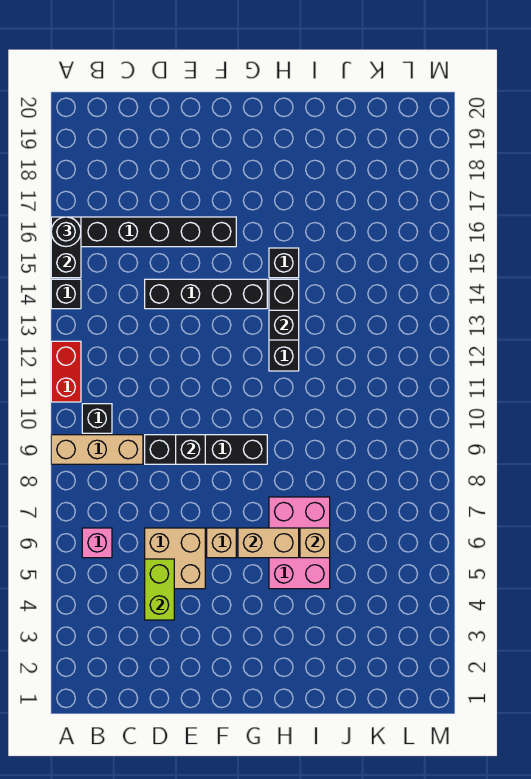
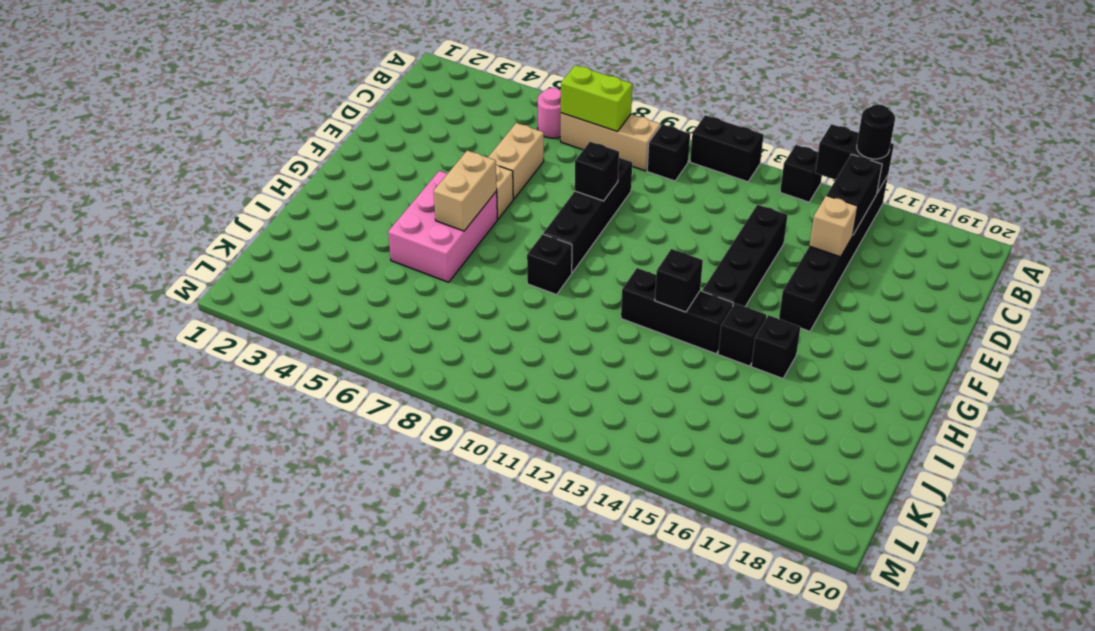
tan brick A9:C9 level 1 -> tan brick B7:B9 level 1
red brick A11:A12 level 1 -> black brick A11:A12 level 1
pink brick B6 level 1 -> pink round brick B6 level 1
none -> black brick B16:C16 level 2
lime brick D4:D5 level 2 -> lime brick B7:B8 level 2
tan brick D5:E6 level 1 -> tan brick D6:E6 level 1
pink brick H5:I7 level 1 -> pink brick G5:I6 level 1
none -> black brick H9 level 1
none -> black brick H16 level 1
tan brick I6 level 2 -> tan brick D16 level 2

